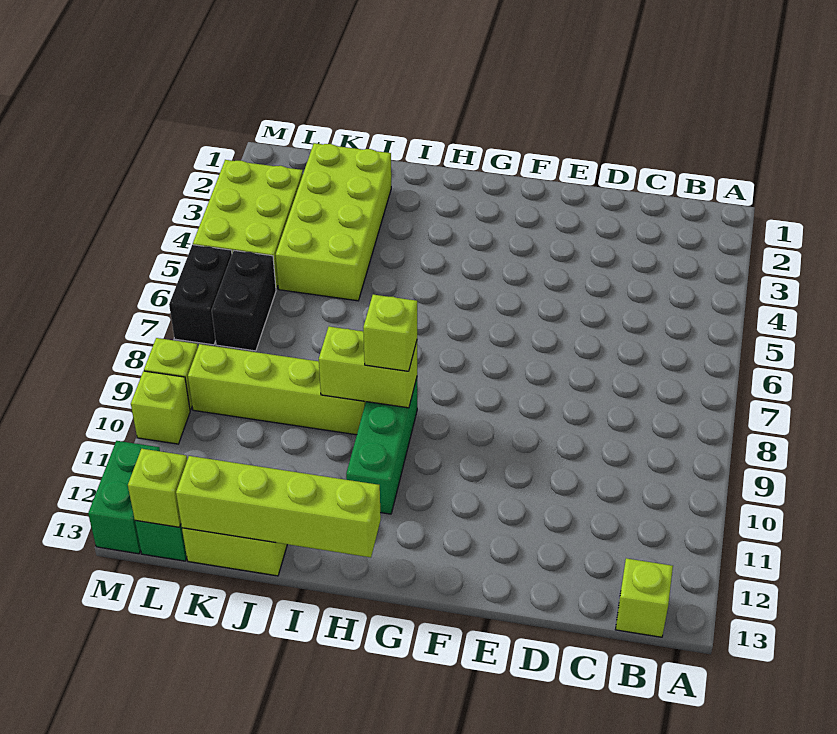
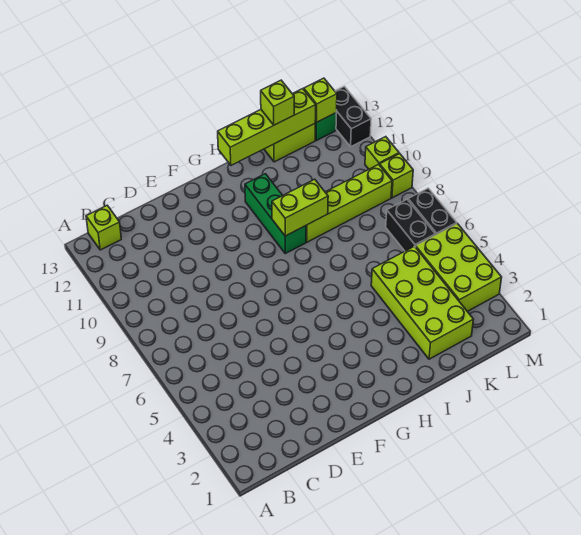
lime brick H9 level 3 -> lime brick J13 level 3
green brick M12:M13 level 1 -> black brick M12:M13 level 1

